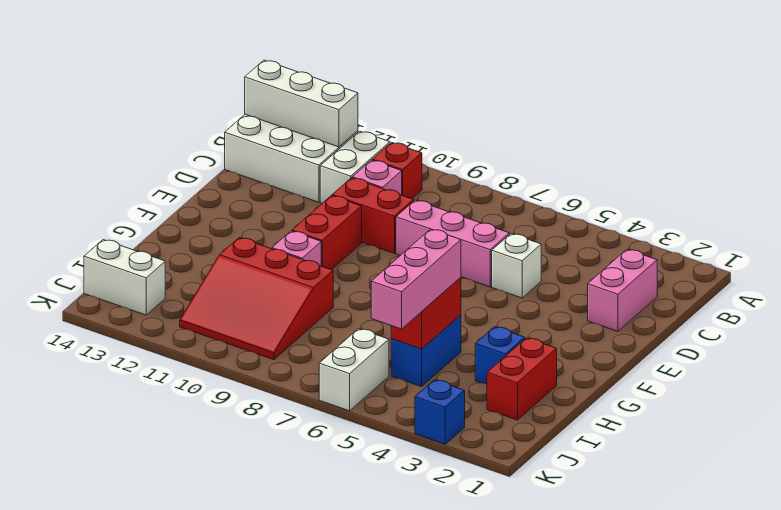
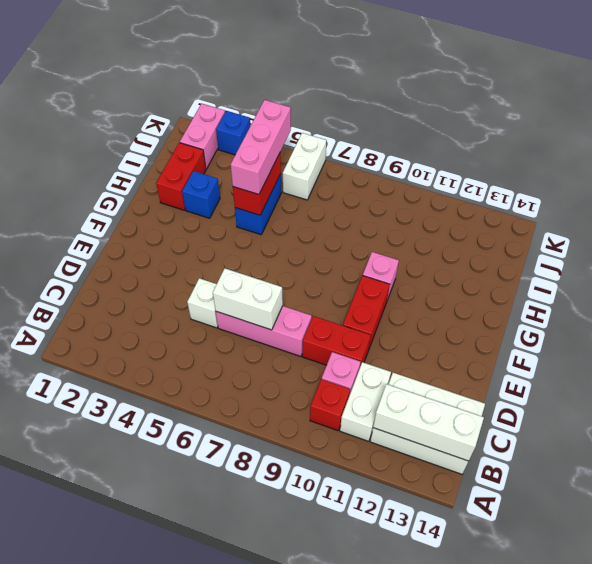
pink brick C2:D2 level 1 -> pink brick J2:K2 level 1
red slope H9:J11 level 1 top H -> none
white brick J13:J14 level 1 -> white brick D6:D7 level 2

